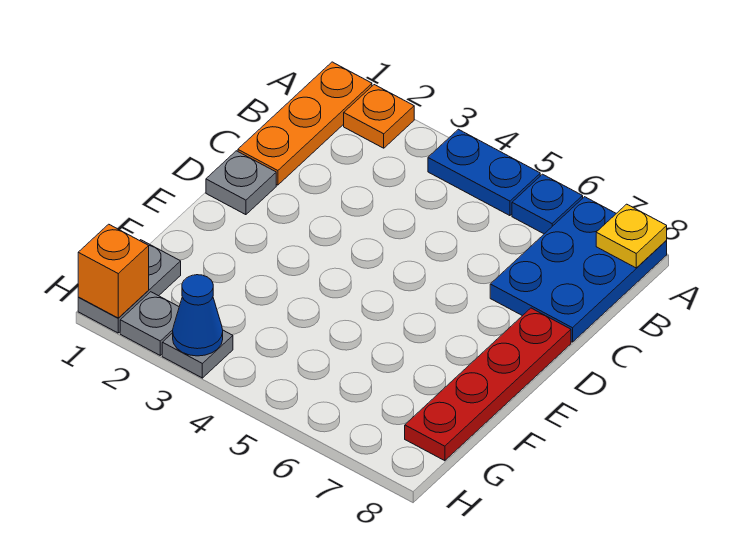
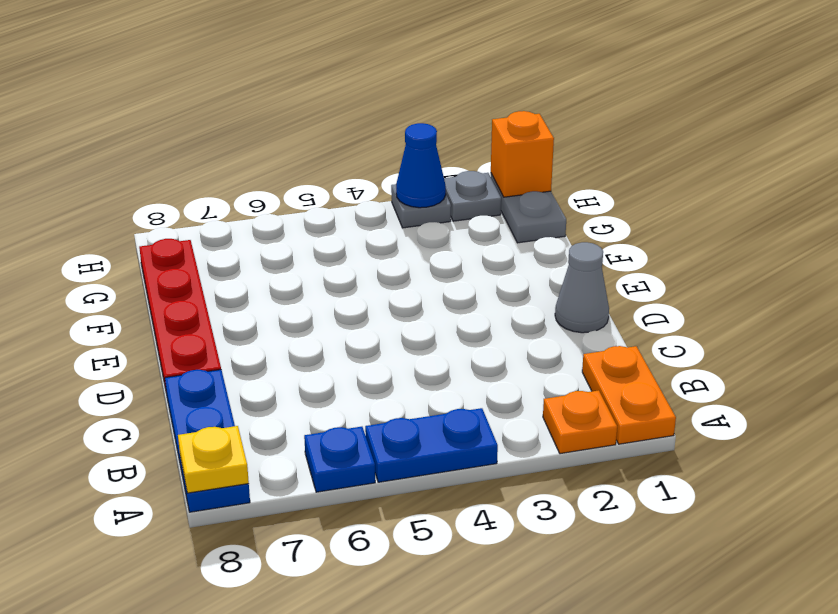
orange plate A1:C1 level 1 -> orange plate A1:B1 level 1
blue plate A7:C8 level 1 -> blue plate A8:C8 level 1
grey plate D1 level 1 -> grey cone D1 level 1

